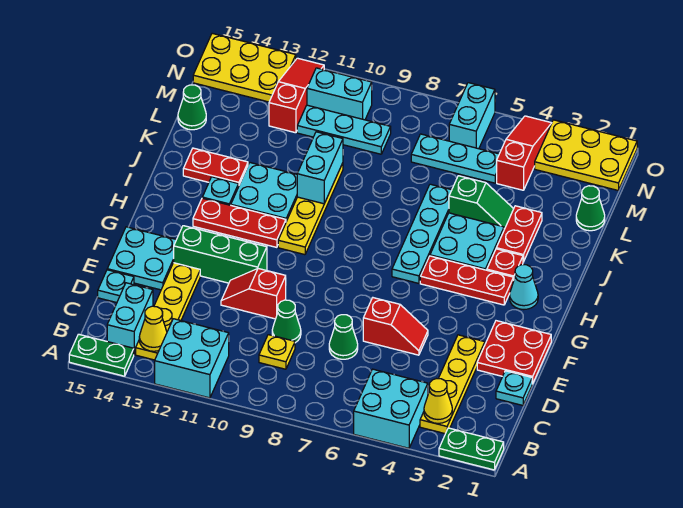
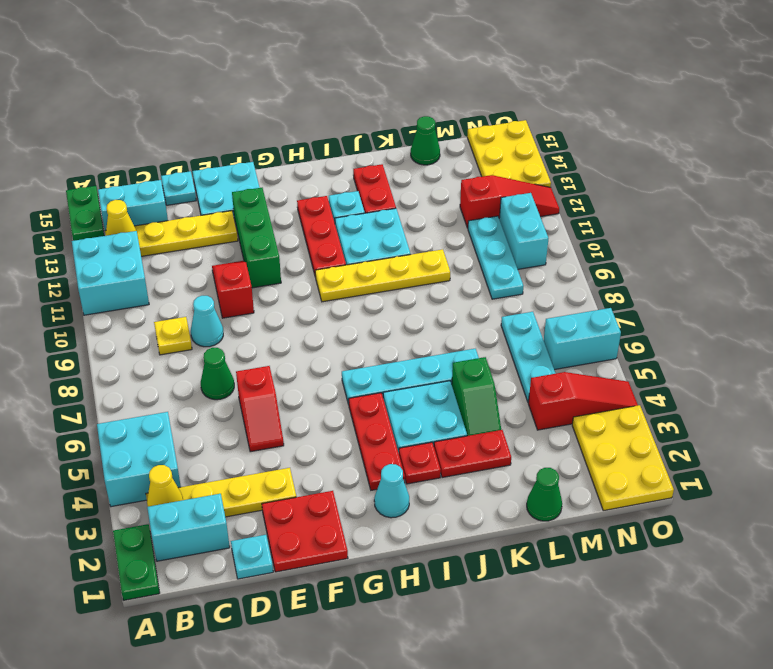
green cone D9 level 1 -> cyan cone D9 level 1
cyan brick J10:K10 level 2 -> cyan brick B2:C2 level 1

